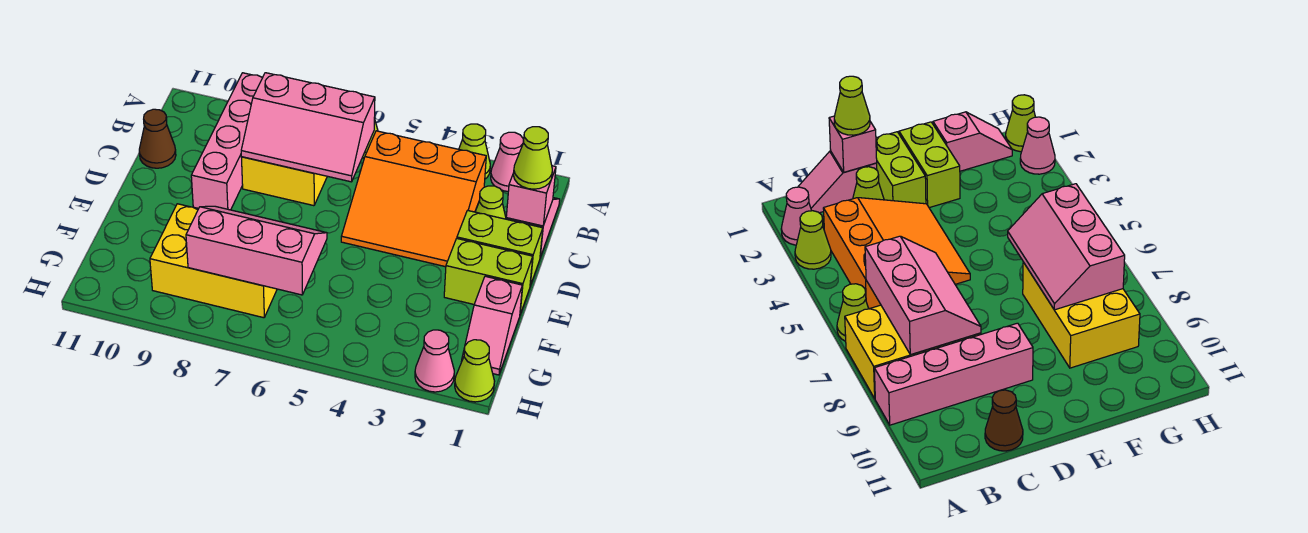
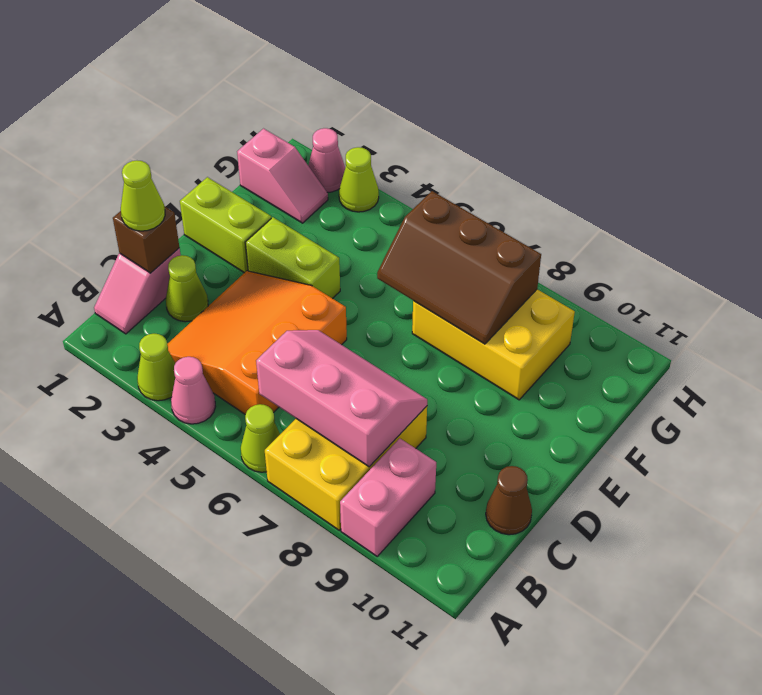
pink cone A2 level 1 -> pink cone A4 level 1
pink brick A9:D9 level 1 -> pink brick A9:B9 level 1
orange slope B3:D5 level 1 top B -> orange slope B3:D5 level 1 top 5
pink brick C1 level 2 -> brown brick C1 level 2
lime brick D1:D2 level 1 -> lime brick E3:E4 level 1
pink slope F1:G1 level 1 top F -> pink slope G1:G2 level 1 top 1
pink slope F6:G8 level 2 top G -> brown slope F6:G8 level 2 top G
lime cone H1 level 1 -> lime cone H3 level 1

